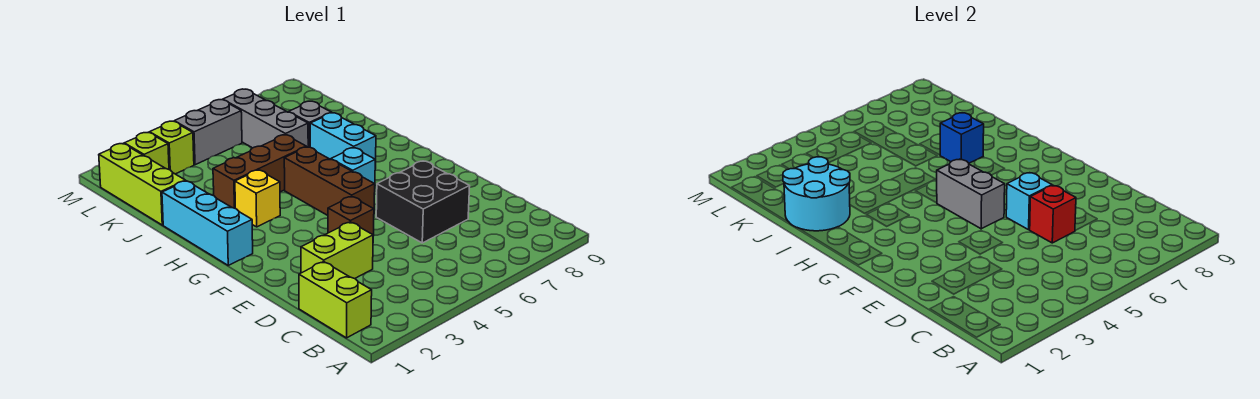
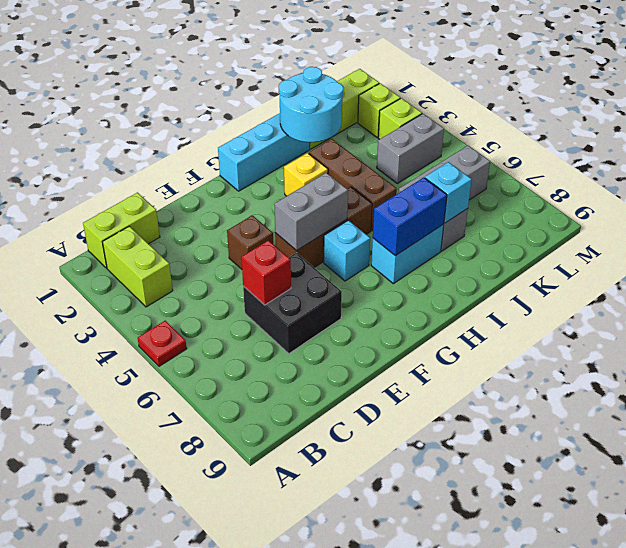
none -> red plate A5 level 1
lime brick D2:D3 level 1 -> lime brick B2:B3 level 1
cyan brick E6 level 2 -> cyan brick J7 level 2
blue brick I7 level 2 -> blue brick H7:I7 level 2
grey brick L4:L5 level 1 -> grey brick K4:L4 level 1

